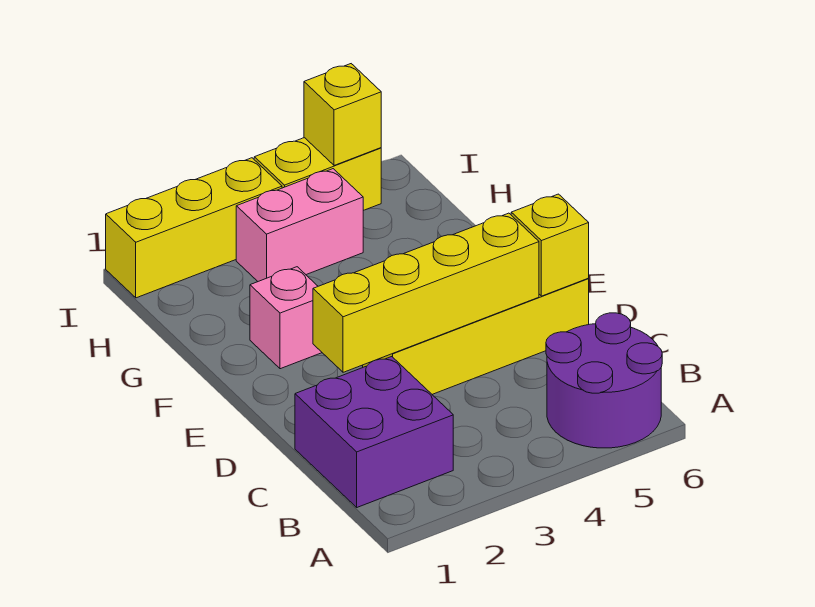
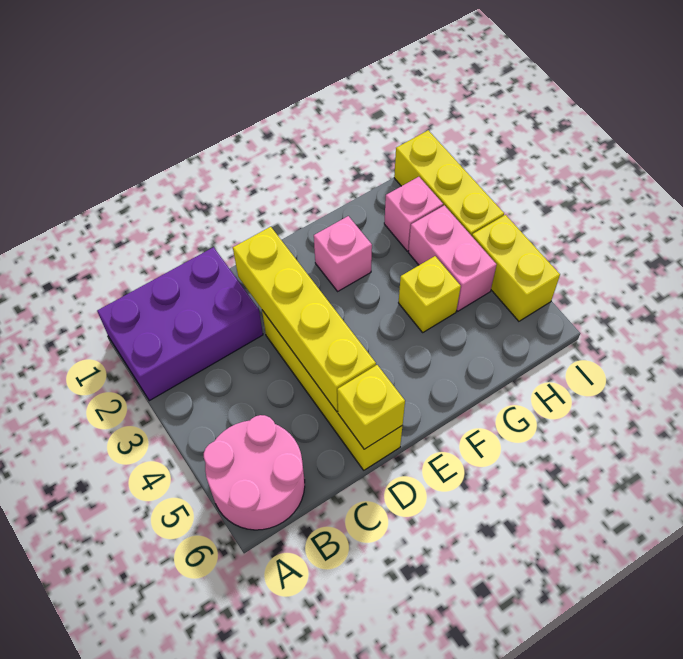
purple round brick A5:B6 level 1 -> pink round brick A5:B6 level 1
purple brick B1:C2 level 1 -> purple brick A1:C2 level 1
none -> pink brick H2 level 1
yellow brick I5 level 2 -> yellow brick G4 level 1

